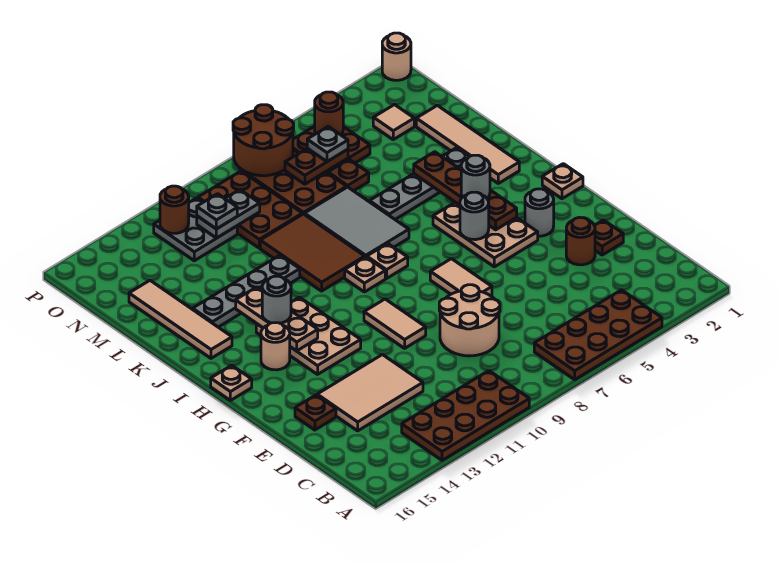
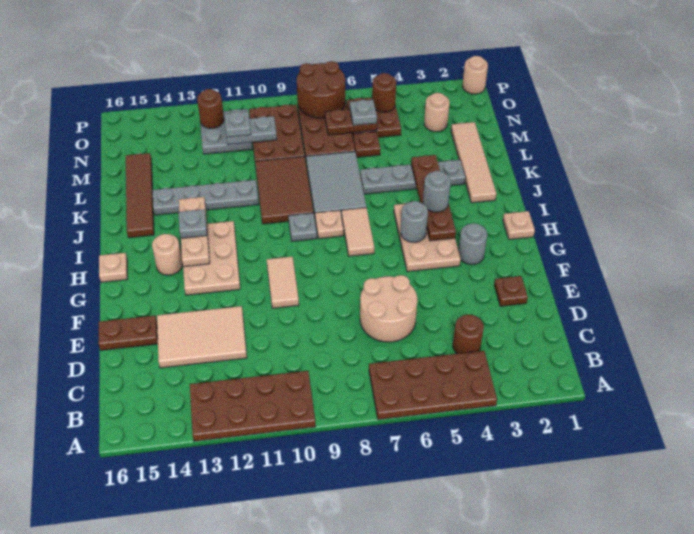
tan round brick D8:E9 level 1 -> tan round brick D6:E7 level 1
brown round brick E3 level 1 -> brown round brick C4 level 1
brown plate E15 level 1 -> brown plate E15:E16 level 1
tan tile F7:G7 level 1 -> tan tile H7:I7 level 1
tan plate I9 level 1 -> grey plate I9 level 1
grey round brick I13 level 3 -> grey plate I13 level 3
tan tile J15:M15 level 1 -> brown tile J15:M15 level 1
tan tile N3 level 1 -> tan round brick N3 level 1

